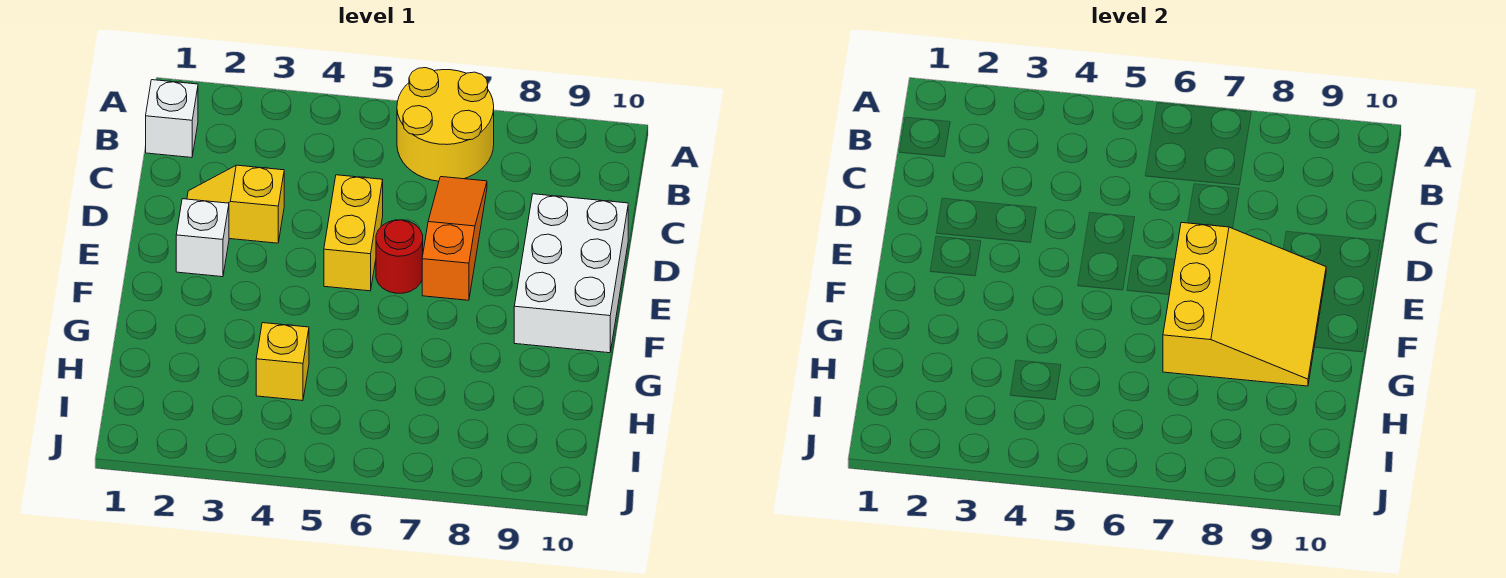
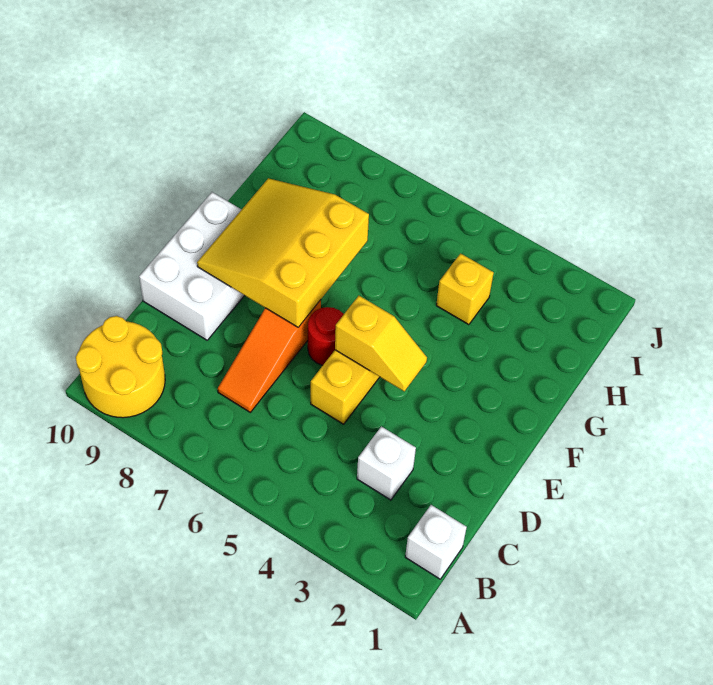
yellow round brick A6:B7 level 1 -> yellow round brick A9:B10 level 1
yellow slope D2:D3 level 1 top 3 -> yellow slope E4:E5 level 2 top 5
white brick E2 level 1 -> white brick C3 level 1

